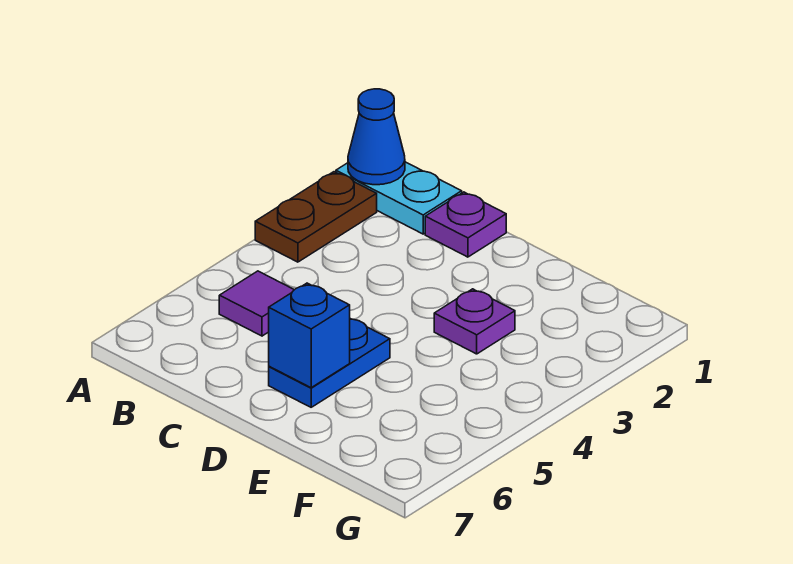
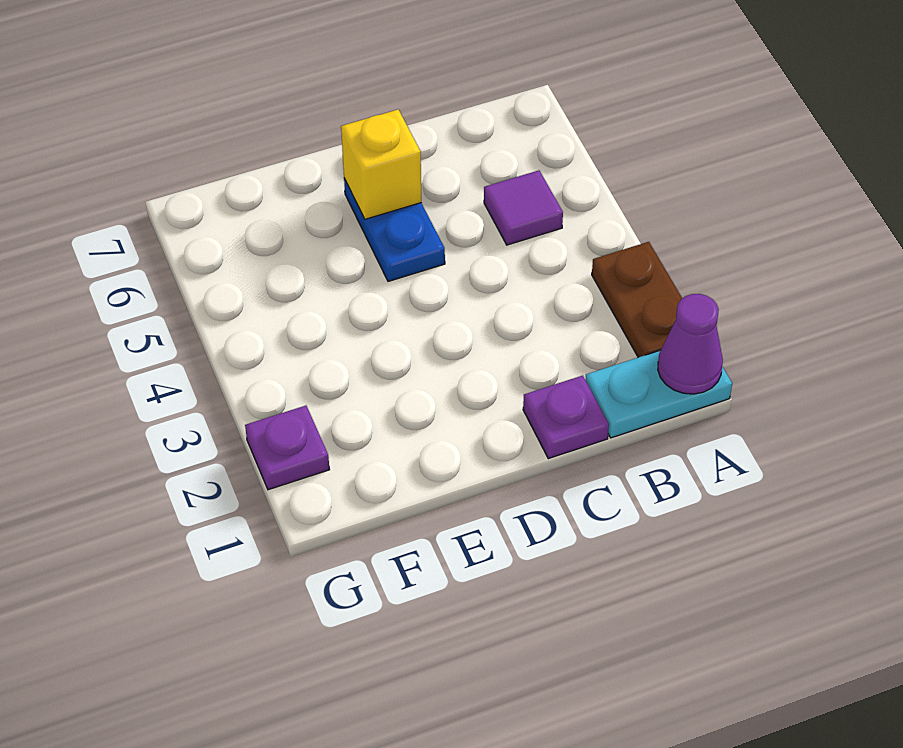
blue cone A1 level 2 -> purple cone A1 level 2
blue brick D6 level 2 -> yellow brick D6 level 2
purple plate E3 level 1 -> purple plate G2 level 1

